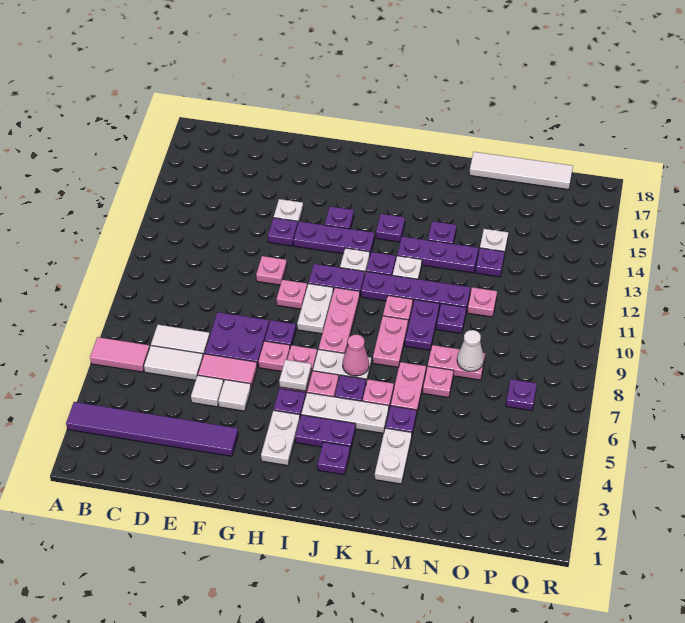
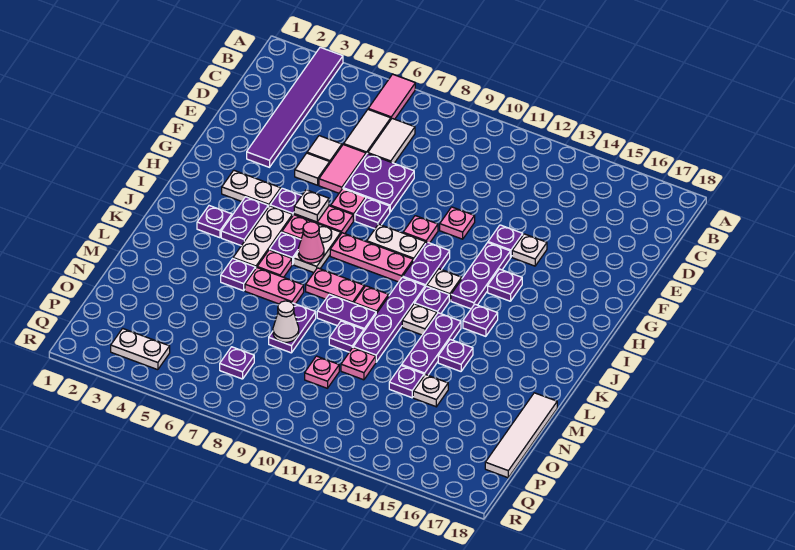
white plate L3:L4 level 1 -> white plate Q3:Q4 level 1
pink plate M7 level 1 -> pink plate O10 level 1
pink plate M8:N8 level 1 -> purple plate M8:N8 level 1

